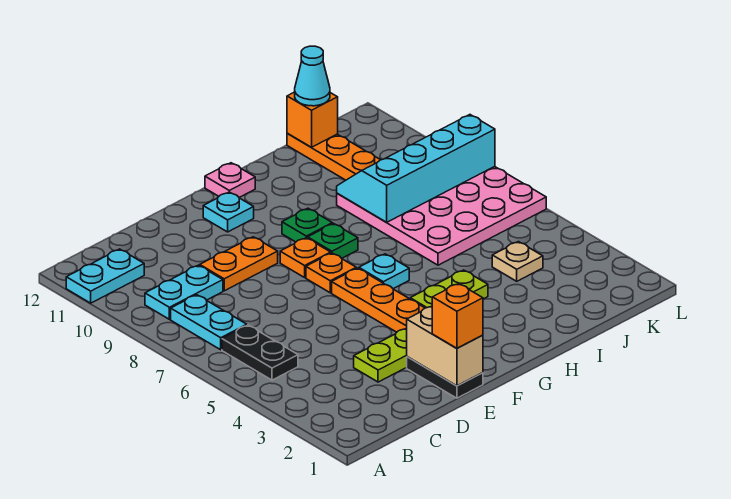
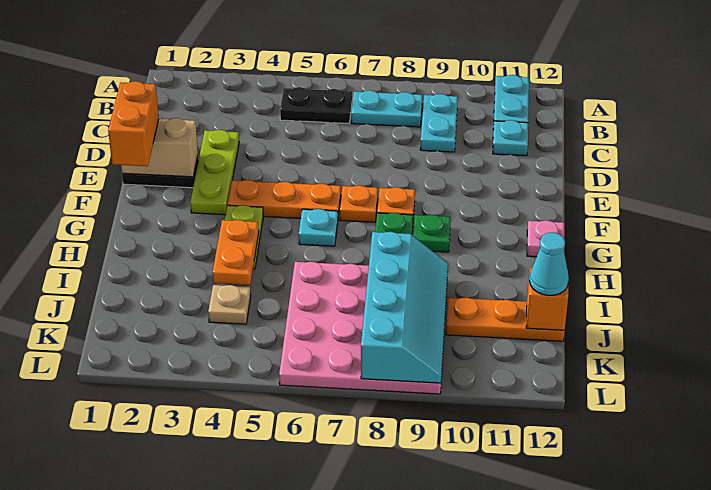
orange plate D9:E9 level 1 -> orange plate H4:I4 level 2
orange brick E1 level 3 -> orange brick E1:F1 level 3
cyan plate F11 level 1 -> cyan plate C11 level 1

